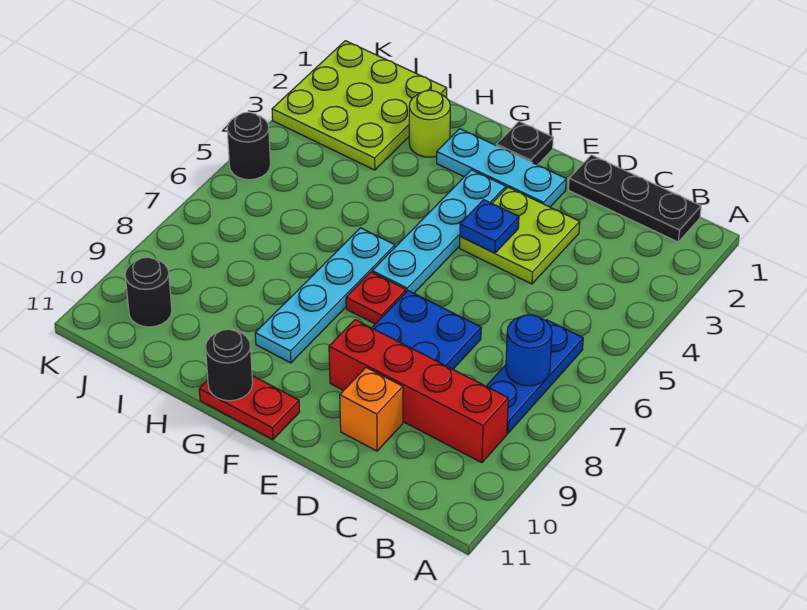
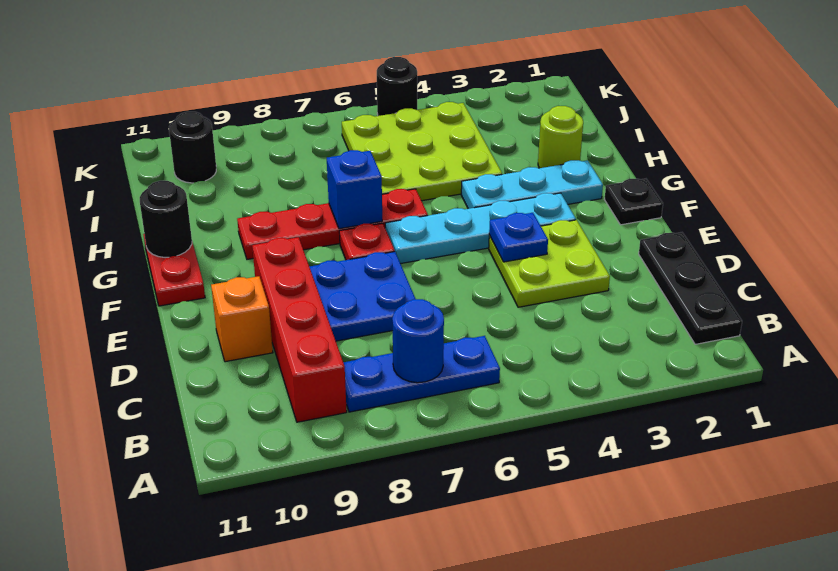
cyan plate E2:G2 level 1 -> cyan plate G2:G4 level 1
cyan plate G6:G9 level 1 -> red plate G6:G9 level 1
none -> blue brick G7 level 2
lime plate I1:K3 level 1 -> lime plate H4:J6 level 1

